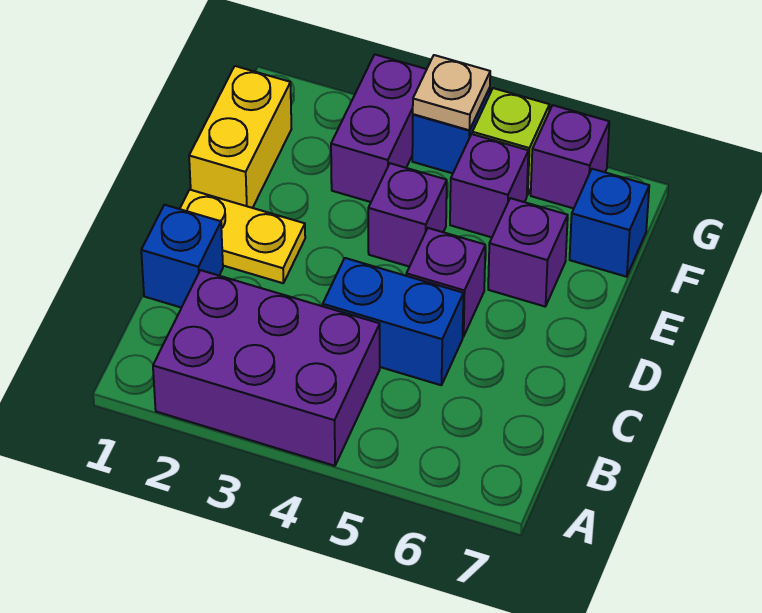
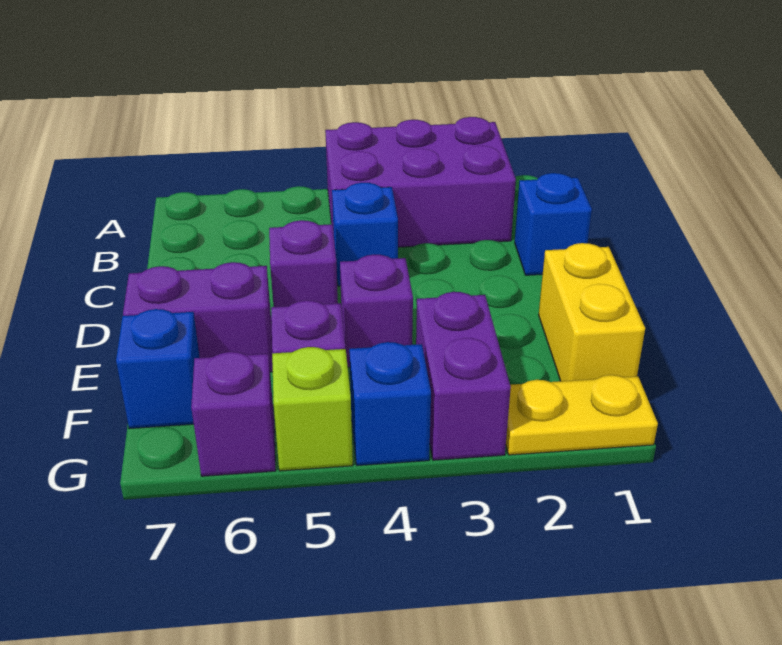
blue brick C4:C5 level 1 -> blue brick C4 level 1
yellow plate D1:D2 level 1 -> yellow plate G1:G2 level 1
purple brick E6 level 1 -> purple brick E6:E7 level 1
tan plate G4 level 2 -> none

